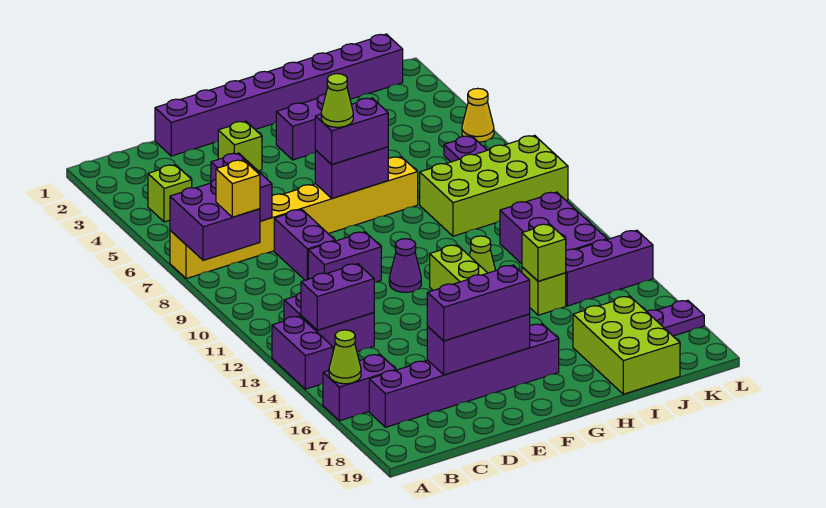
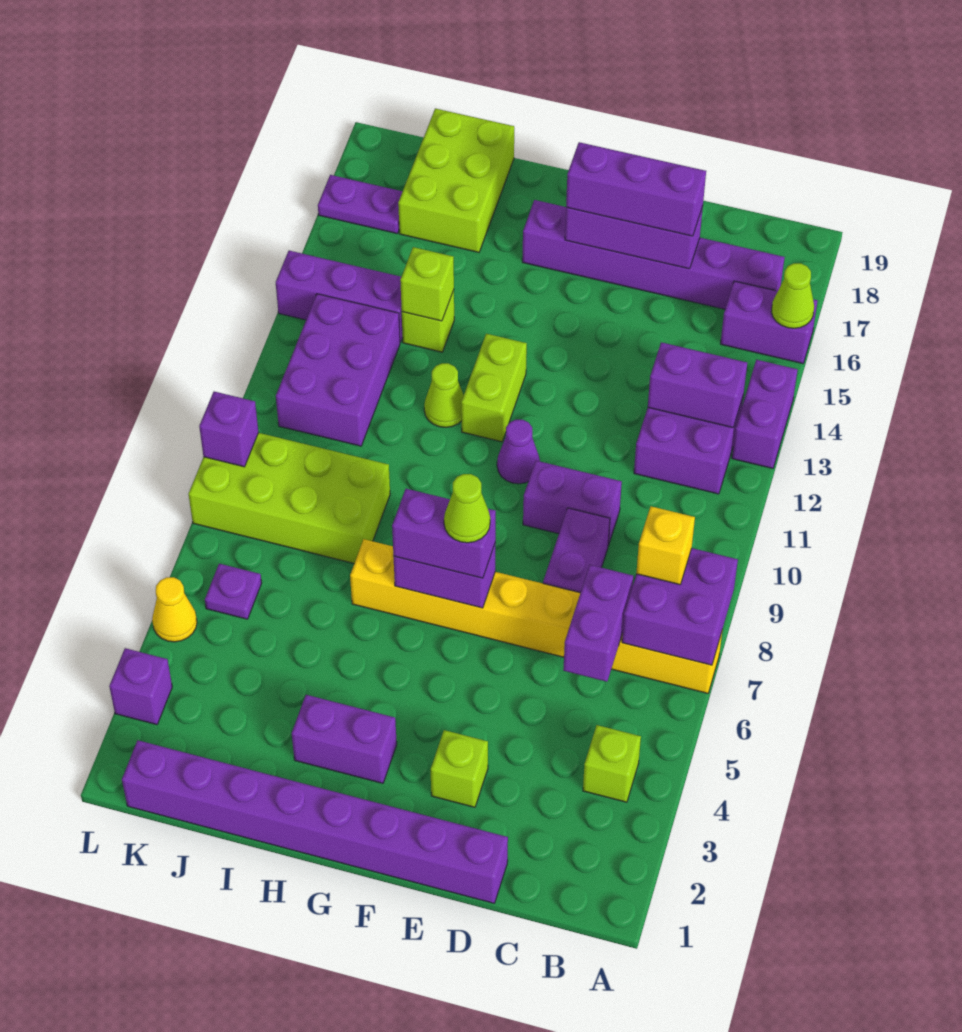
none -> purple brick L3 level 1
none -> purple brick L9 level 2

